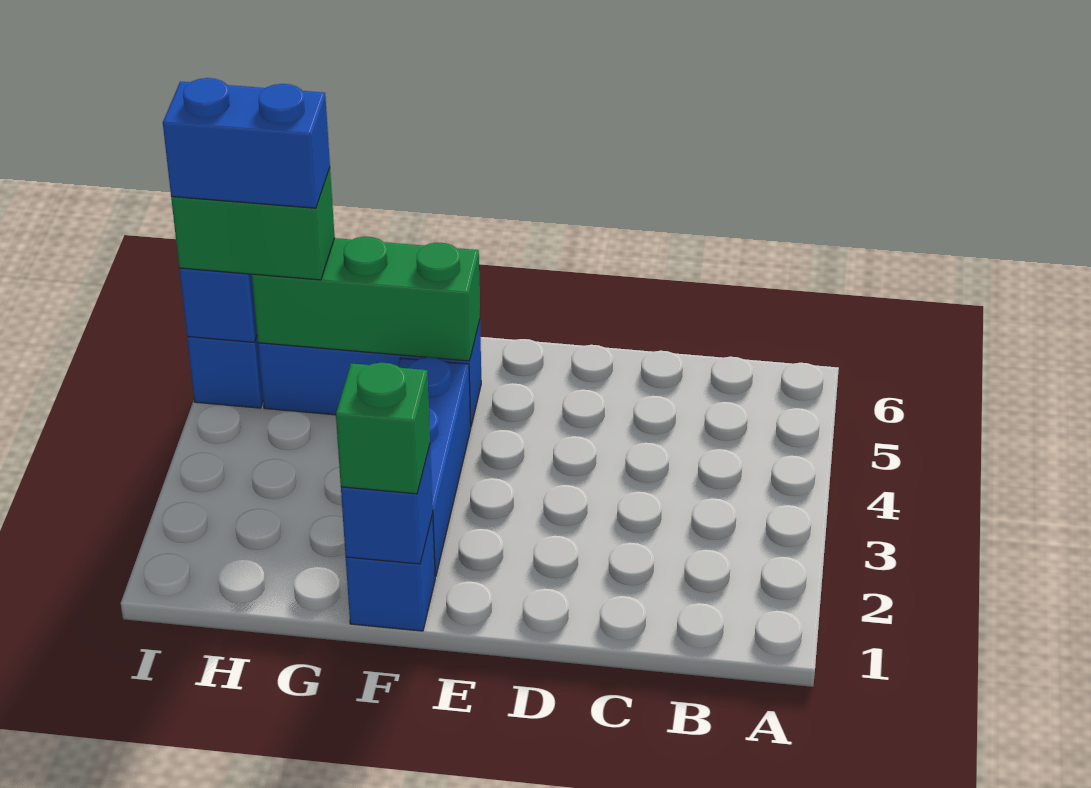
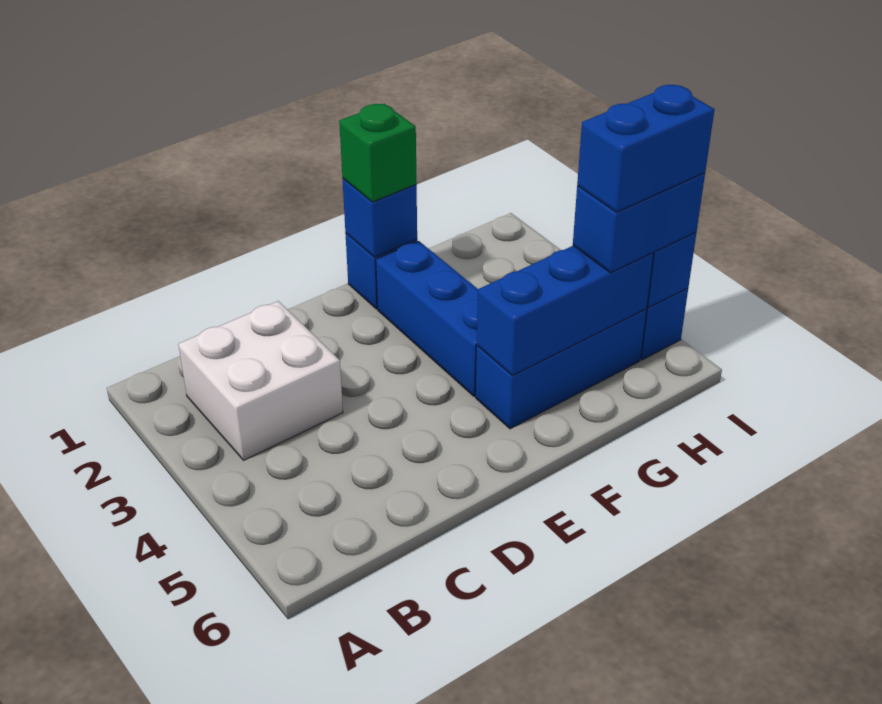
none -> white brick B2:C3 level 1
green brick F5:H5 level 2 -> blue brick F5:H5 level 2
green brick H5:I5 level 3 -> blue brick H5:I5 level 3

